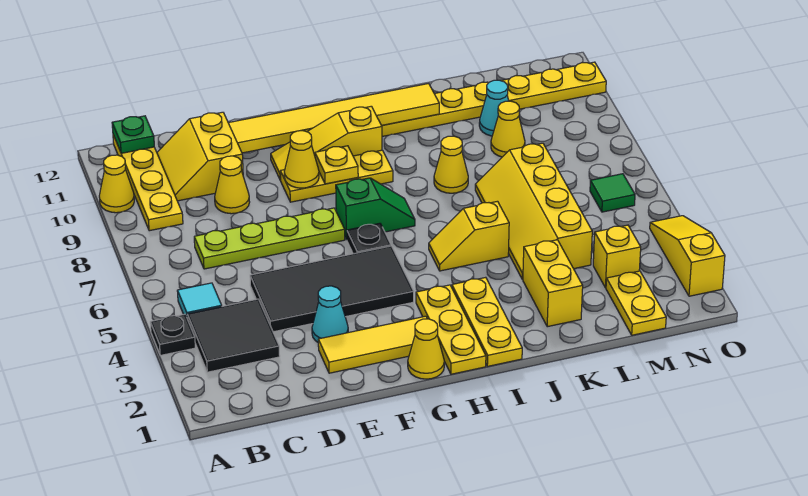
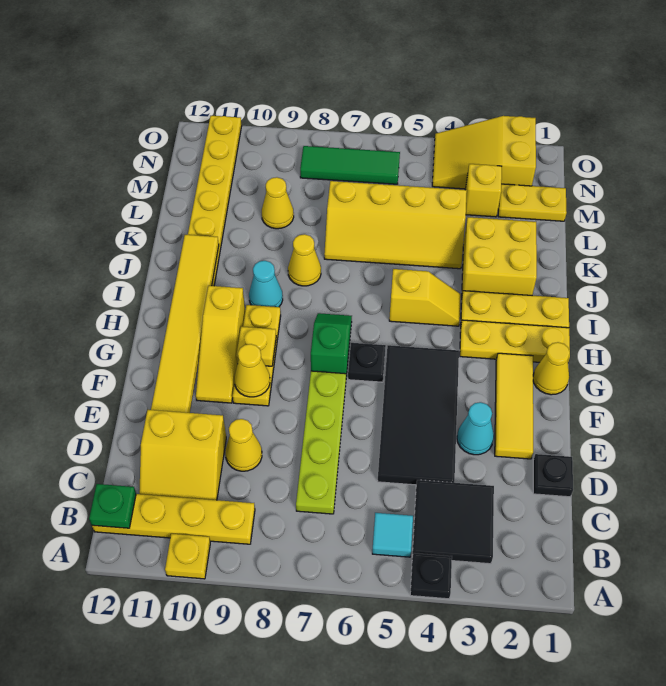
yellow cone A10 level 1 -> yellow plate A10 level 1
none -> black plate D1 level 1
yellow slope I5:J5 level 1 top J -> yellow slope I4:I5 level 1 top 5
yellow brick K2:K3 level 1 -> yellow brick J2:K3 level 1
cyan cone L10 level 1 -> cyan cone I9 level 1
green tile N6 level 1 -> green tile N6:N8 level 1
yellow slope O2:O4 level 1 top 2 -> yellow slope N2:O4 level 1 top 2

